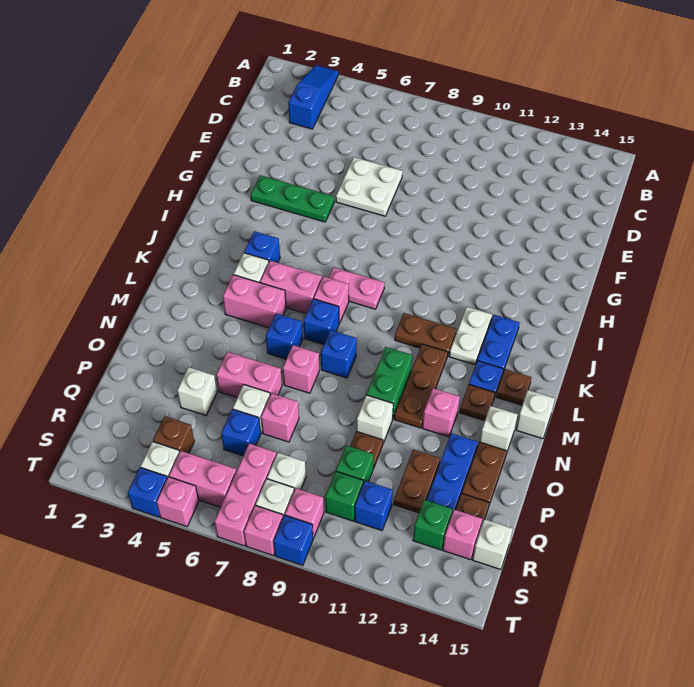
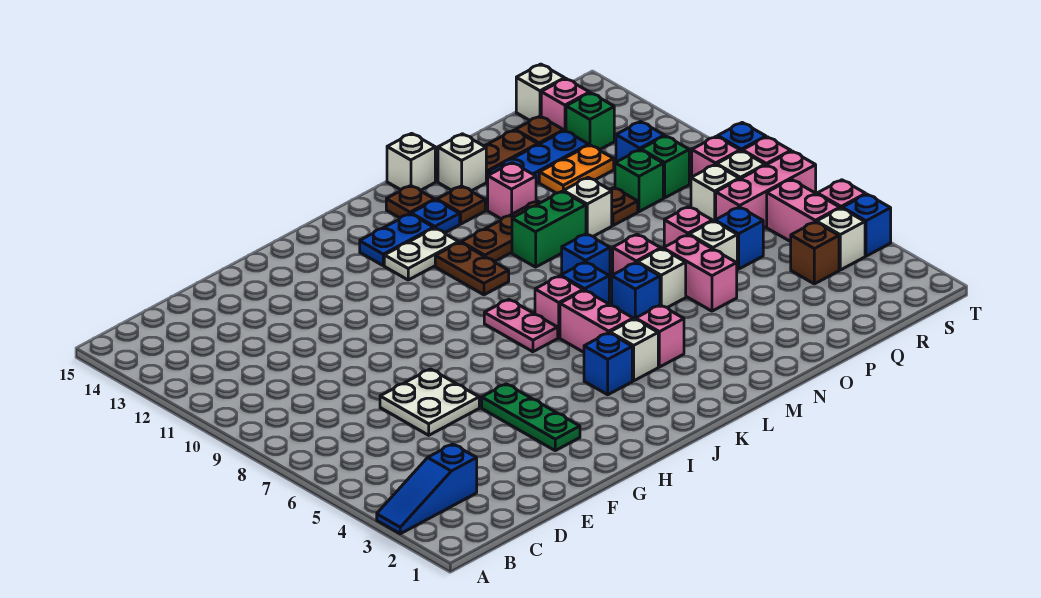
pink brick L4:L5 level 1 -> pink brick L4 level 1
white brick P4 level 1 -> white brick N6 level 1
brown plate P12:Q12 level 1 -> orange plate P12:Q12 level 1

